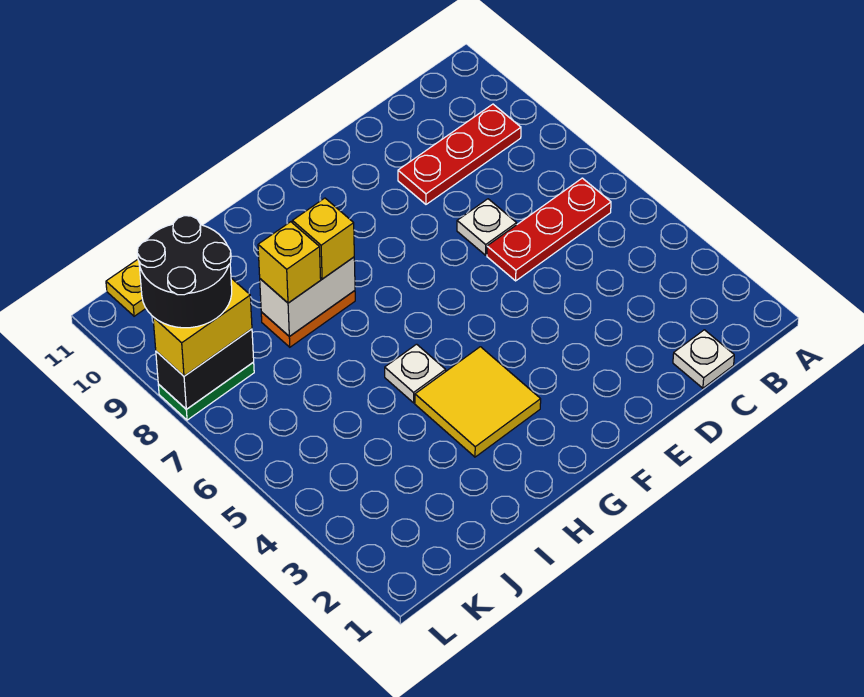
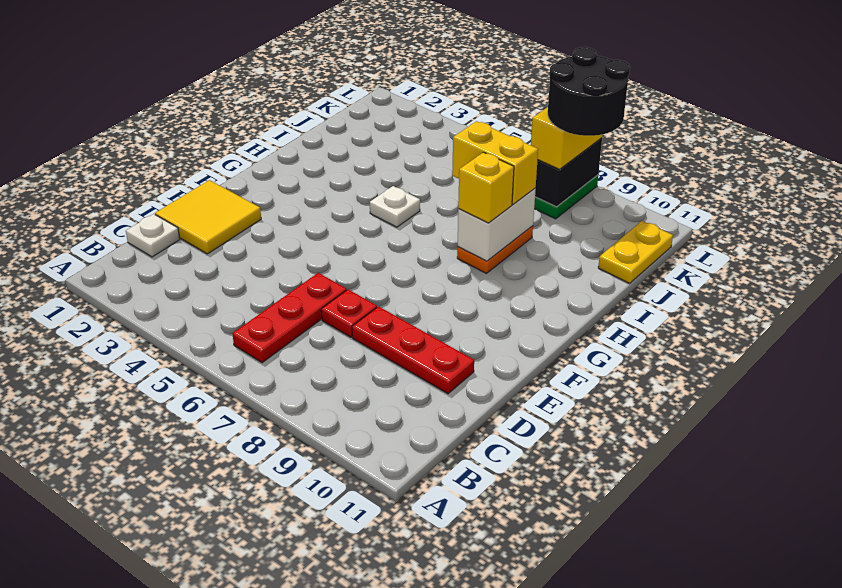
red plate B9:D9 level 1 -> red plate D8:D10 level 1
white plate D7 level 1 -> red plate D7 level 1
yellow tile G3:H4 level 1 -> yellow tile D1:E2 level 1
yellow brick I8 level 3 -> yellow brick I7:I8 level 3

